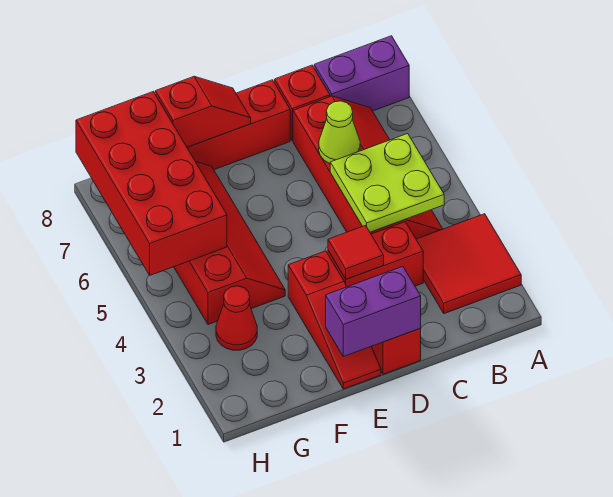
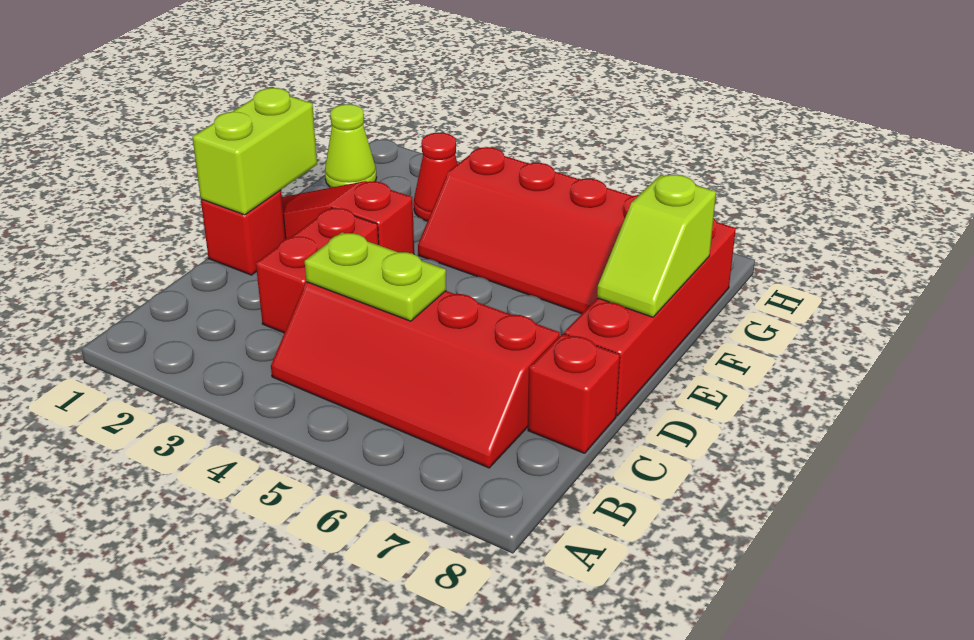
red tile A2:B3 level 1 -> none
purple brick A8:B8 level 1 -> none
lime plate B4:C5 level 2 -> lime plate C4:C5 level 2
lime cone C6 level 2 -> lime cone G1 level 1
purple brick D1:E1 level 2 -> lime brick D1:E1 level 2
red tile D3 level 2 -> none
red slope E8:F8 level 2 top F -> lime slope E8:F8 level 2 top F
red brick G5:H8 level 2 -> none

